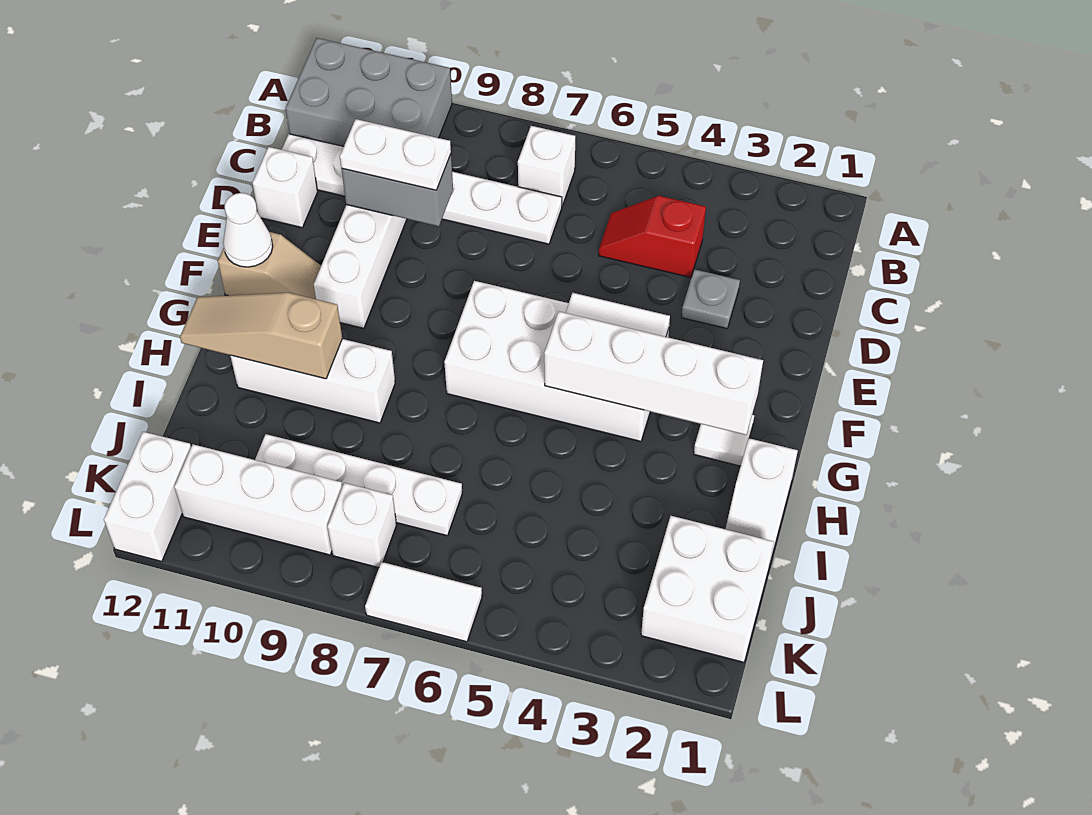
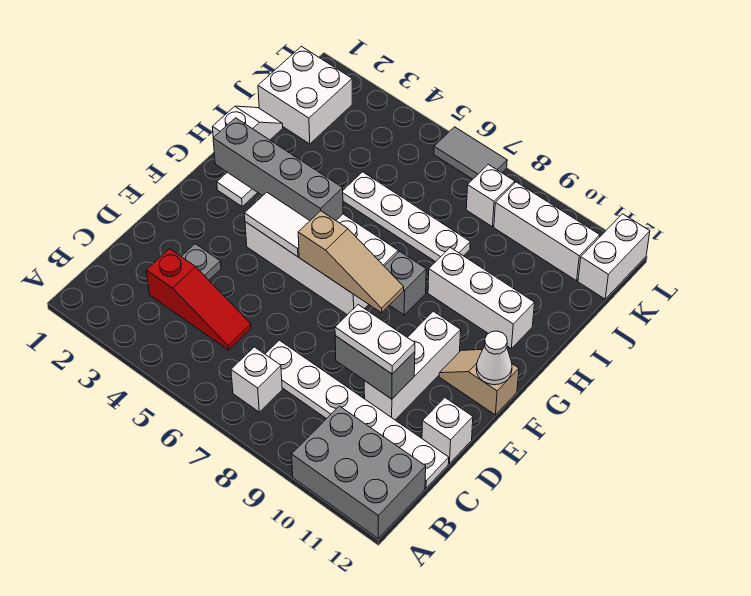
red slope C4:C5 level 1 top 4 -> red slope C3:C5 level 1 top 3
white brick G2:G5 level 2 -> grey brick G2:G5 level 2
none -> grey brick G8 level 1
tan slope H10:H12 level 2 top 10 -> tan slope F6:F8 level 2 top 6
white plate J7:J10 level 1 -> white plate I5:I8 level 1
white tile L6:L7 level 1 -> grey tile L6:L7 level 1

